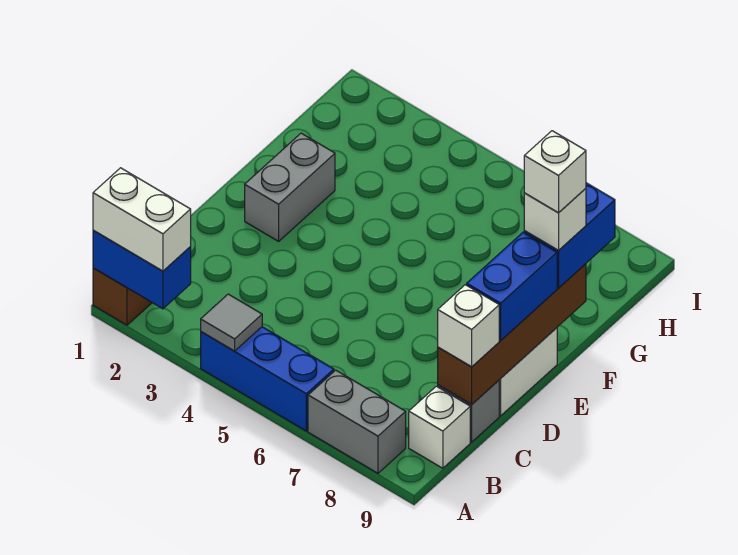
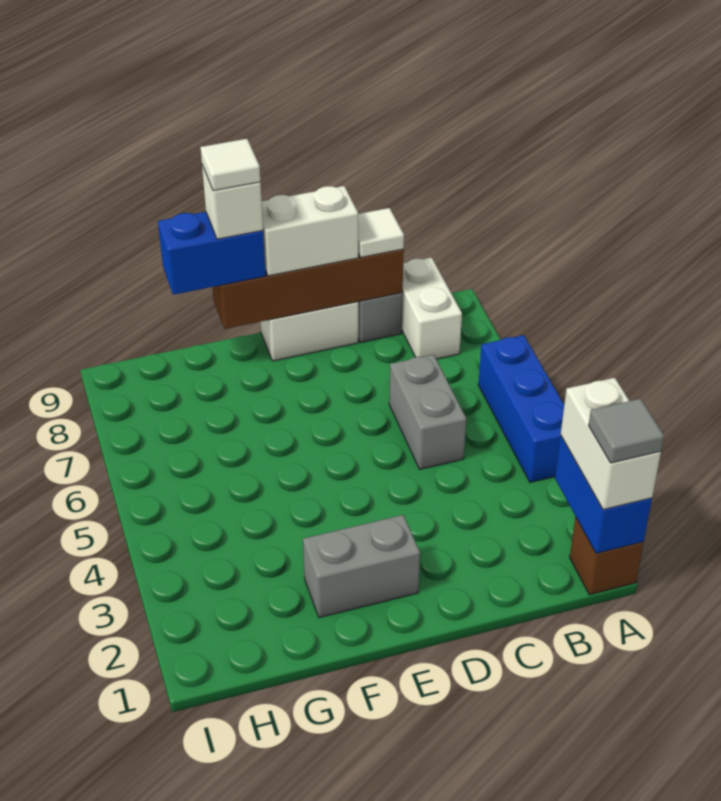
grey tile A4 level 2 -> grey tile A1 level 4
grey brick A7:A8 level 1 -> grey brick C5:C6 level 1
white brick B9 level 1 -> white brick B8:B9 level 1
white brick C9 level 3 -> white tile C9 level 3
blue brick D9:E9 level 3 -> white brick D9:E9 level 3
white brick F9 level 5 -> white tile F9 level 5

